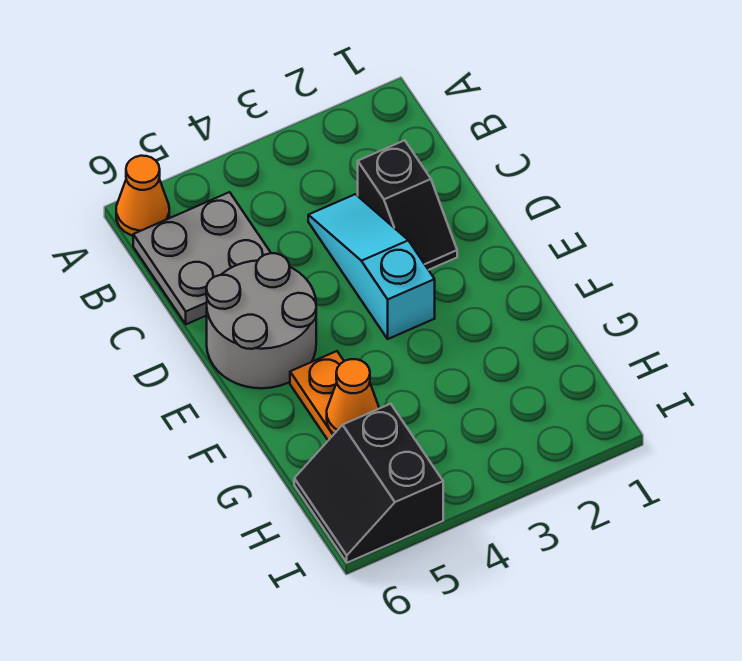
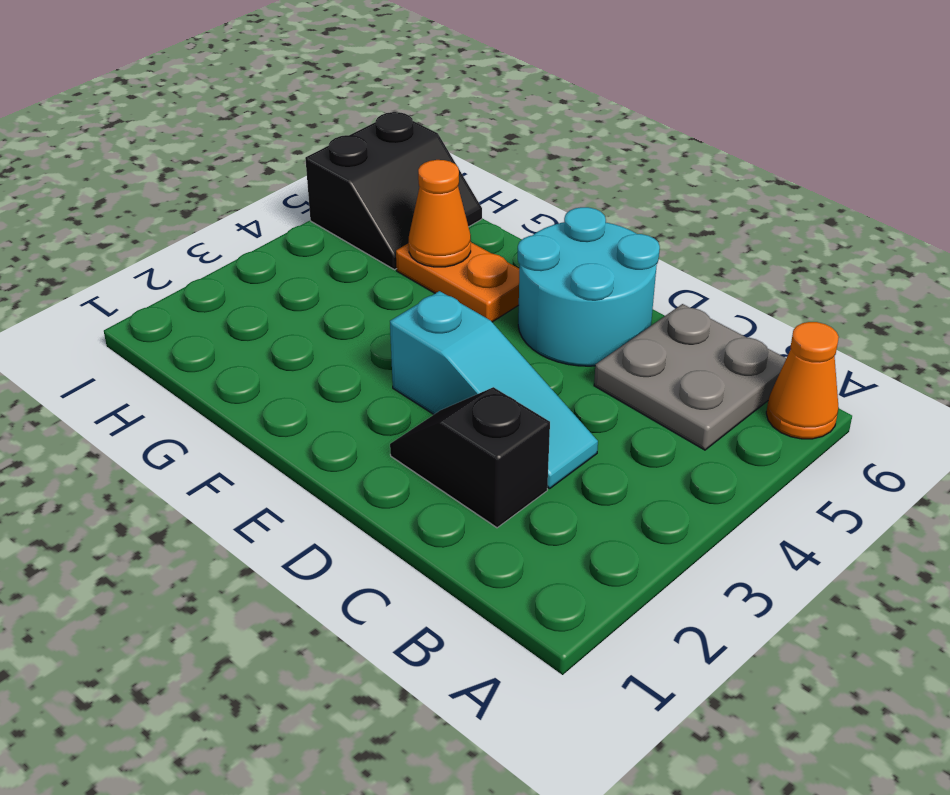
grey round brick D5:E6 level 1 -> cyan round brick D5:E6 level 1
black slope H5:I6 level 1 top 5 -> black slope H5:I6 level 1 top I

